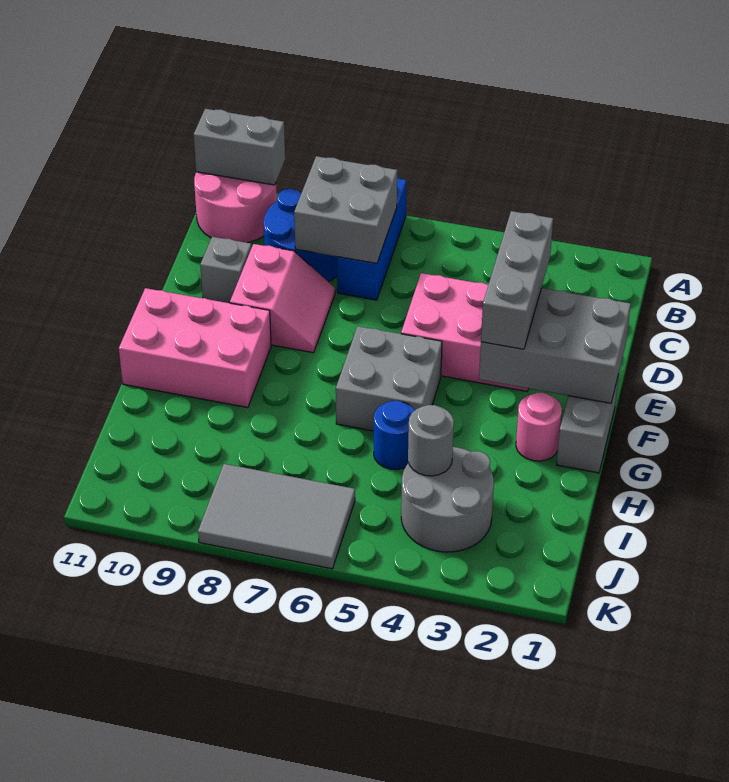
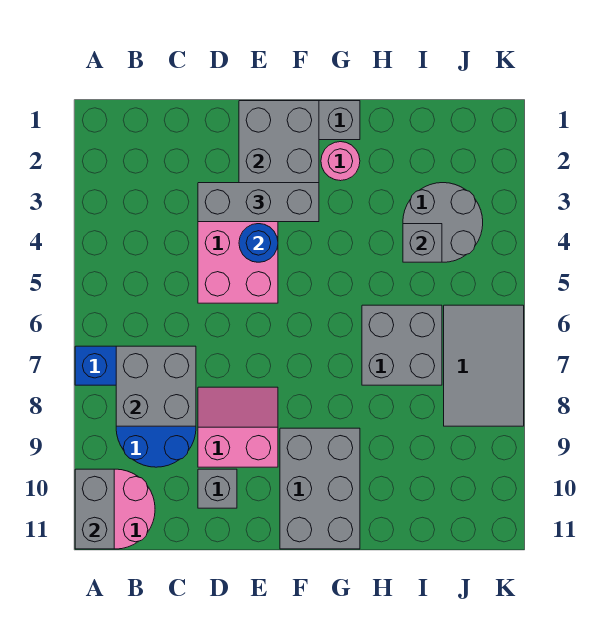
grey brick F5:G6 level 1 -> grey brick H6:I7 level 1
pink brick F9:G11 level 1 -> grey brick F9:G11 level 1
blue round brick H5 level 1 -> blue round brick E4 level 2
grey round brick I4 level 2 -> grey brick I4 level 2

